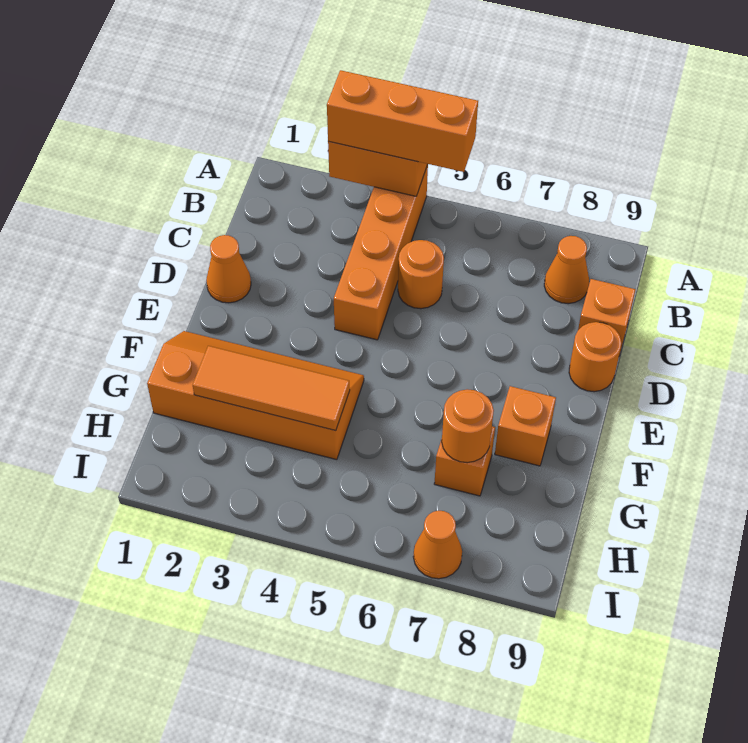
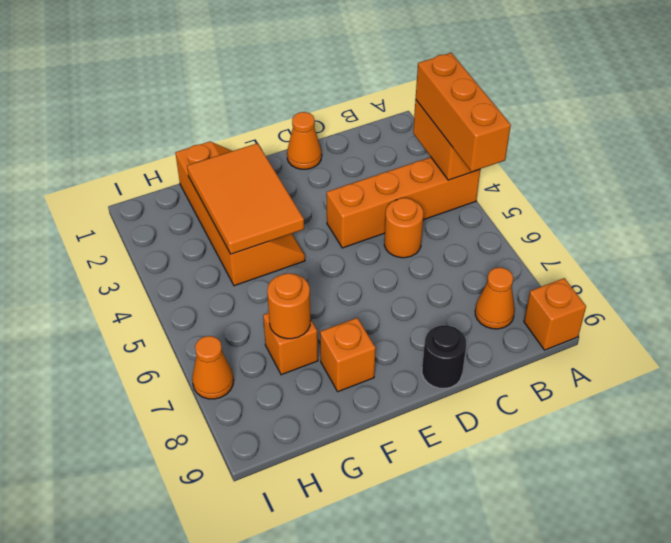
orange brick C9 level 1 -> orange brick A9 level 1
orange round brick D9 level 1 -> black round brick D9 level 1
orange tile G2:G4 level 2 -> orange tile F2:G4 level 2

